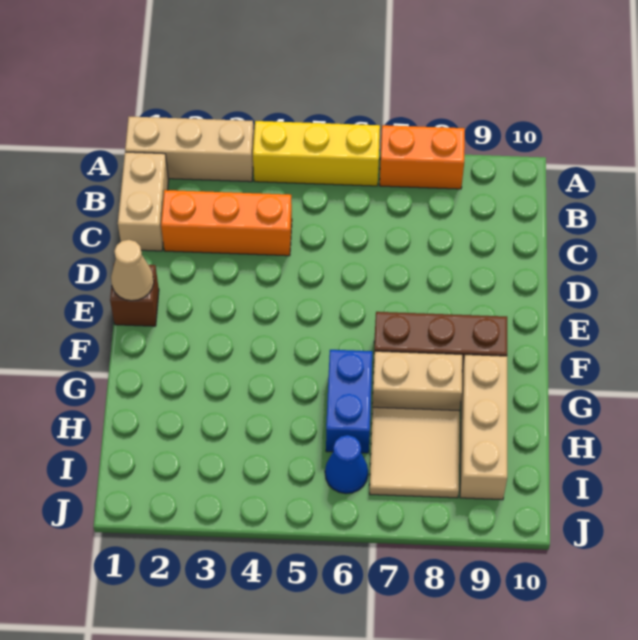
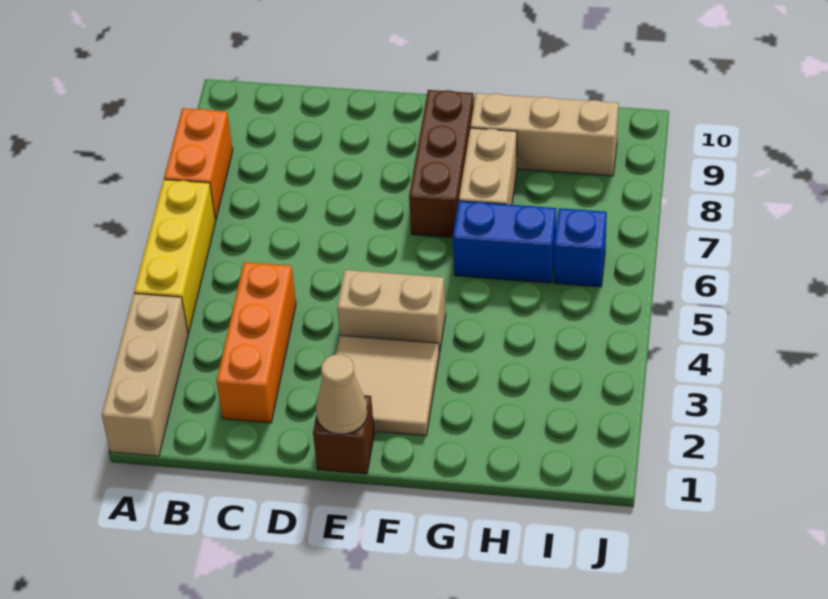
tan brick B1:C1 level 1 -> tan brick E4:F4 level 1
tan tile H7:I8 level 1 -> tan tile E2:F3 level 1
blue cone I6 level 1 -> blue brick I6 level 1

